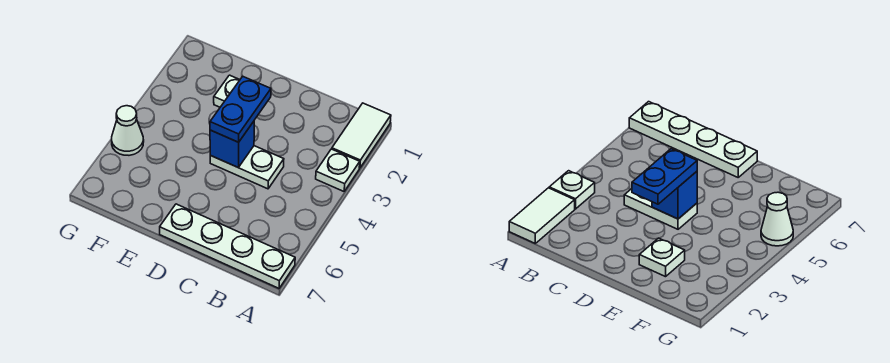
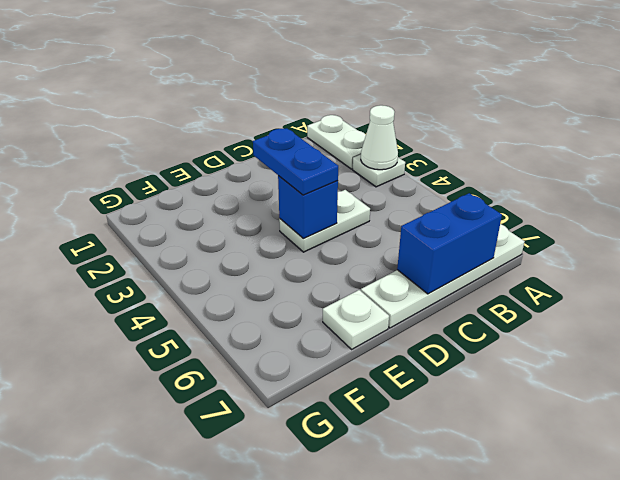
white tile A1:A2 level 1 -> white plate A1:A2 level 1
none -> blue brick B7:C7 level 2
white plate E2 level 1 -> white plate E7 level 1
white cone G5 level 1 -> white cone A3 level 2

